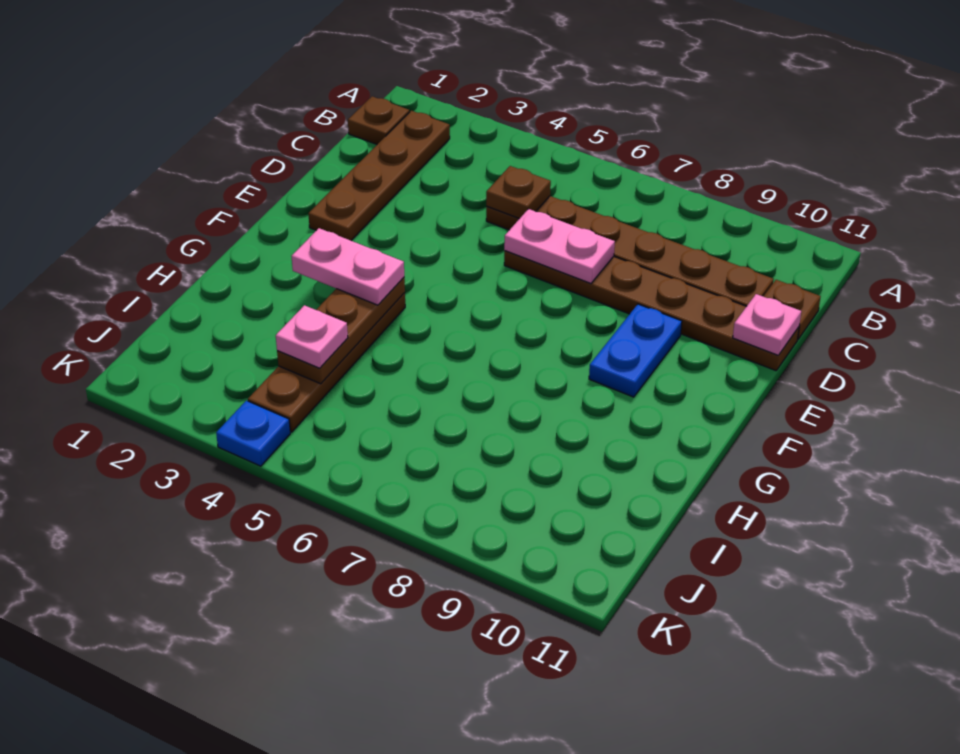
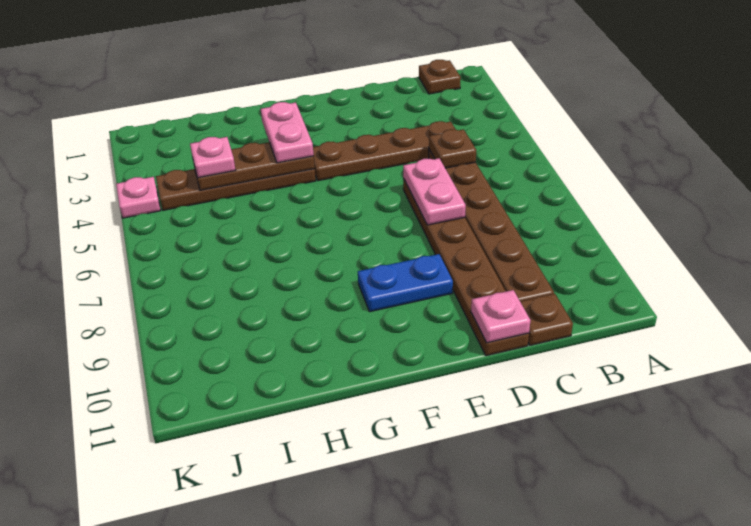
brown plate B2:E2 level 1 -> brown plate C4:F4 level 1
blue plate K4 level 1 -> pink plate K4 level 1

